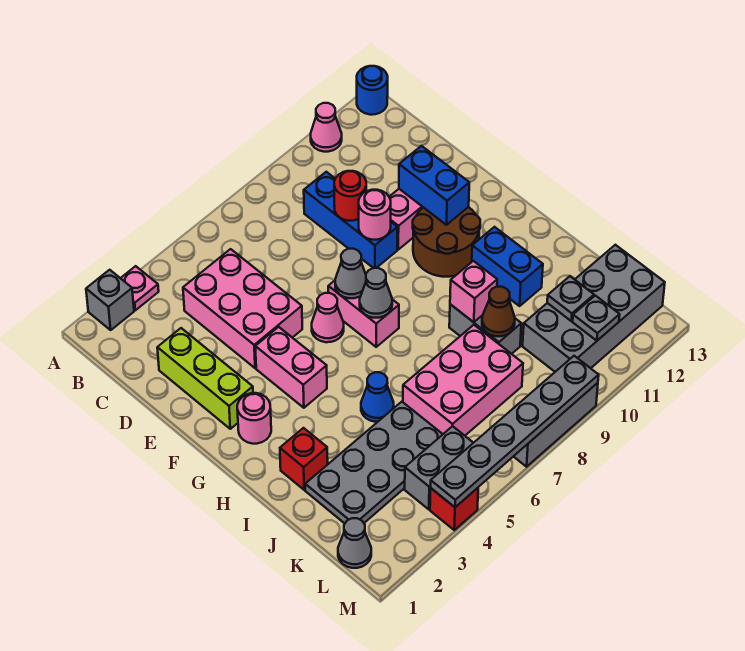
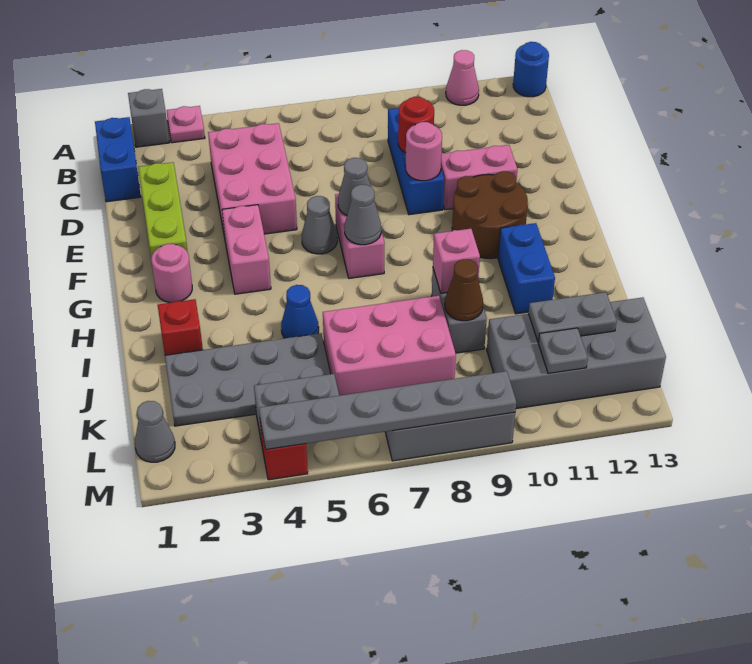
blue brick E11:F11 level 2 -> blue brick B1:C1 level 1
pink cone F6 level 1 -> grey cone F6 level 1
grey plate K11 level 2 -> grey plate K11:K12 level 2

